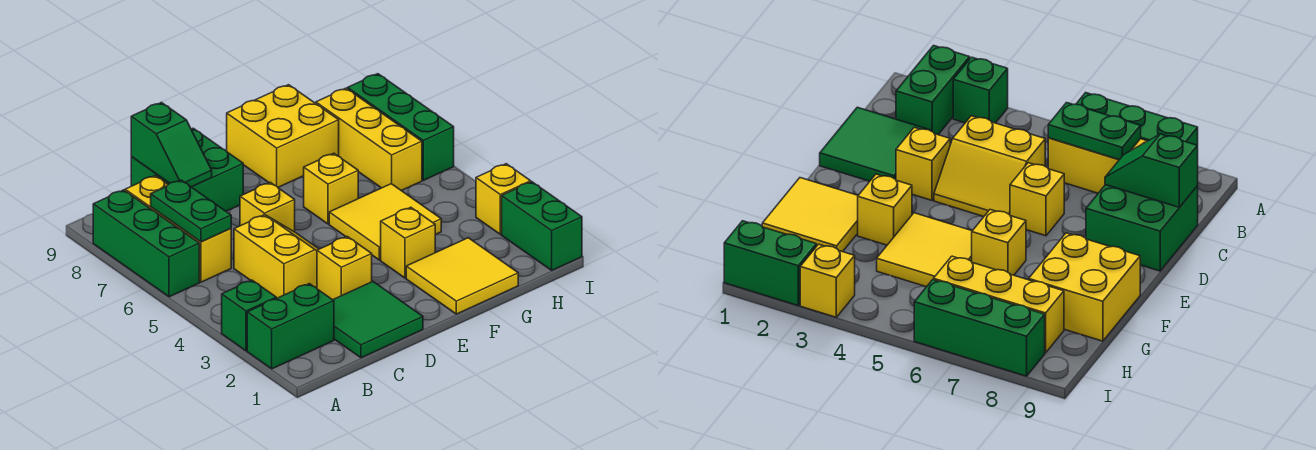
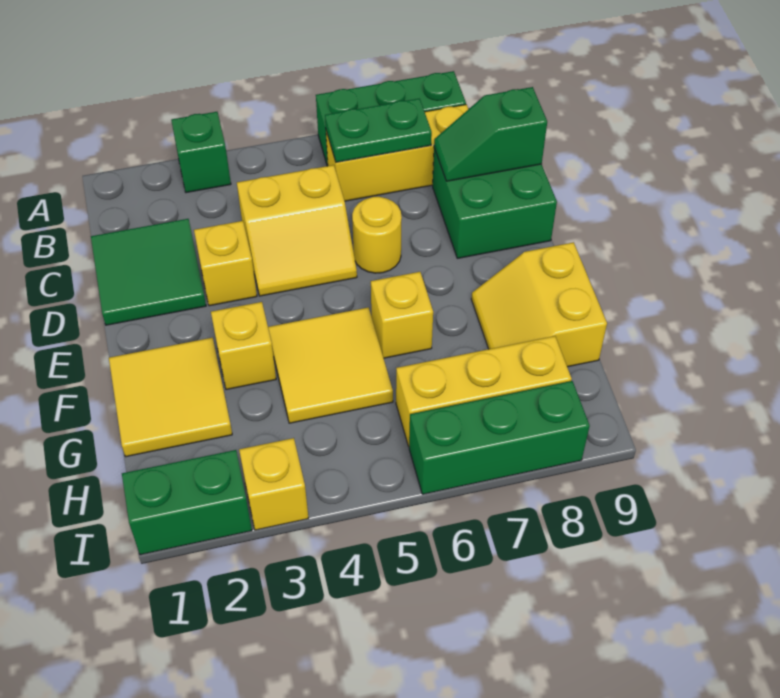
green brick A2:B2 level 1 -> none
yellow brick D6 level 1 -> yellow round brick D6 level 1
yellow brick F8:G9 level 1 -> yellow slope F8:G9 level 1 top 9

